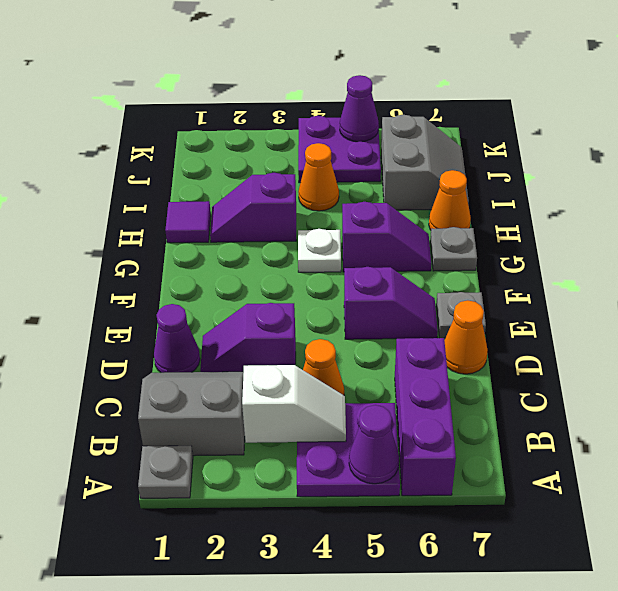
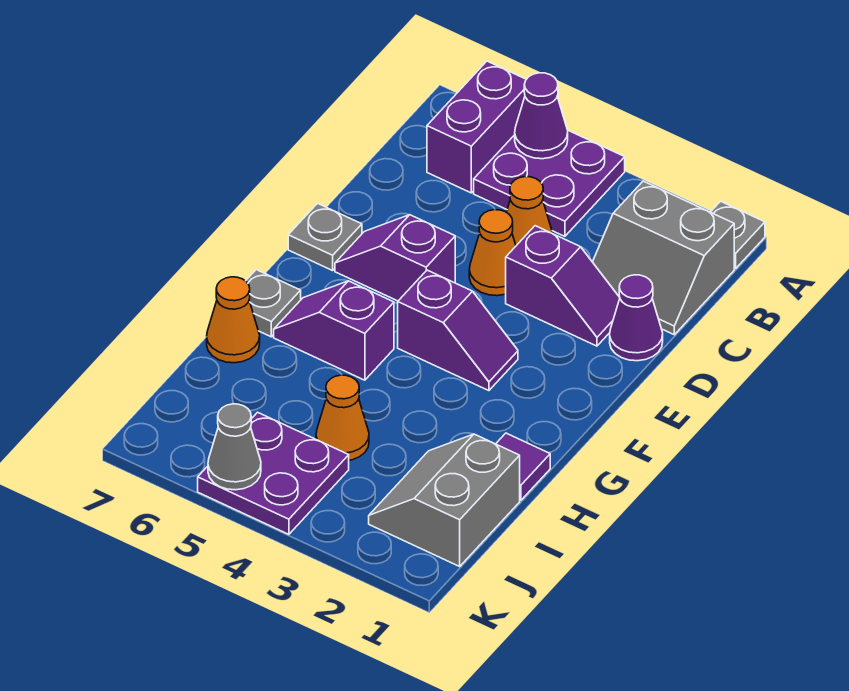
purple brick A6:C6 level 1 -> purple brick A6:B6 level 1
white slope B3:B4 level 2 top 3 -> none
orange cone D7 level 1 -> orange cone D4 level 1
white plate G4 level 1 -> none
purple slope H2:H3 level 1 top 3 -> purple slope F3:F4 level 1 top 4
grey slope I6:J7 level 1 top 6 -> grey slope I1:J2 level 1 top 1
purple cone K5 level 2 -> grey cone K5 level 2

